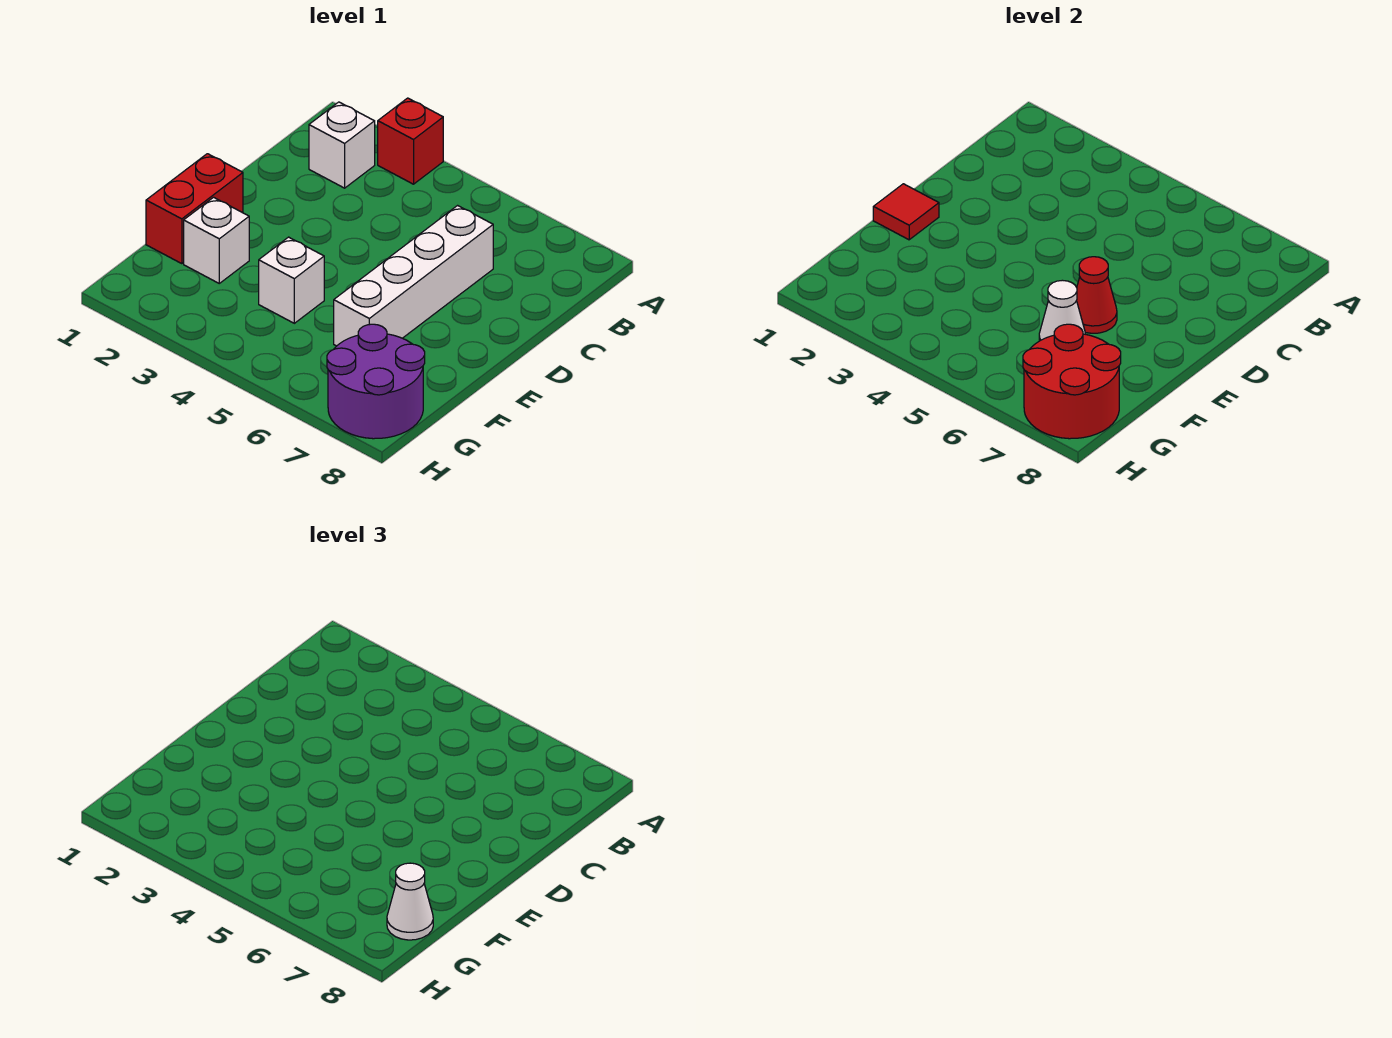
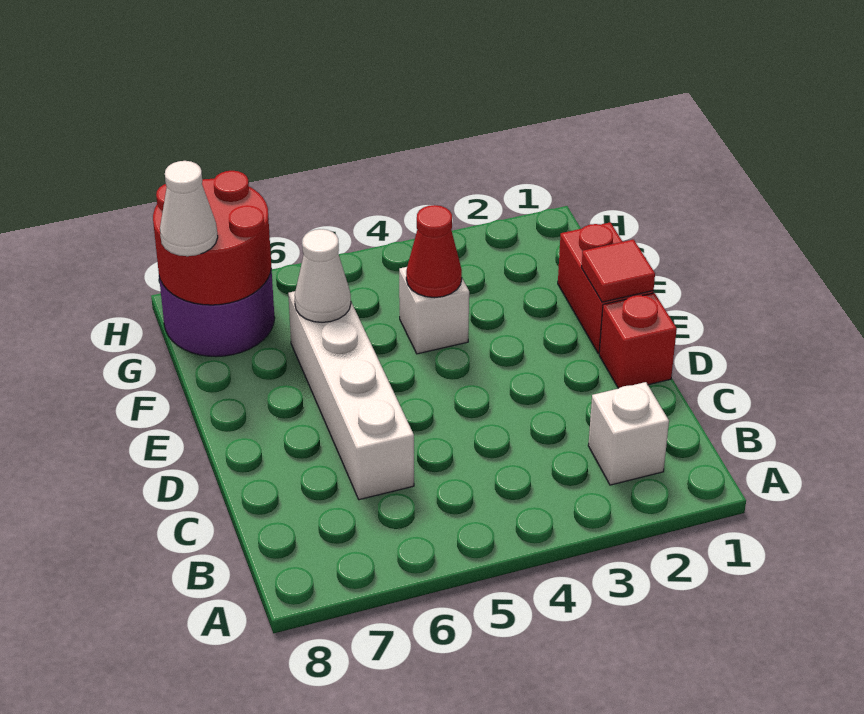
red brick A3 level 1 -> red brick D1 level 1
red cone E6 level 2 -> red cone F4 level 2
white brick F2 level 1 -> none

